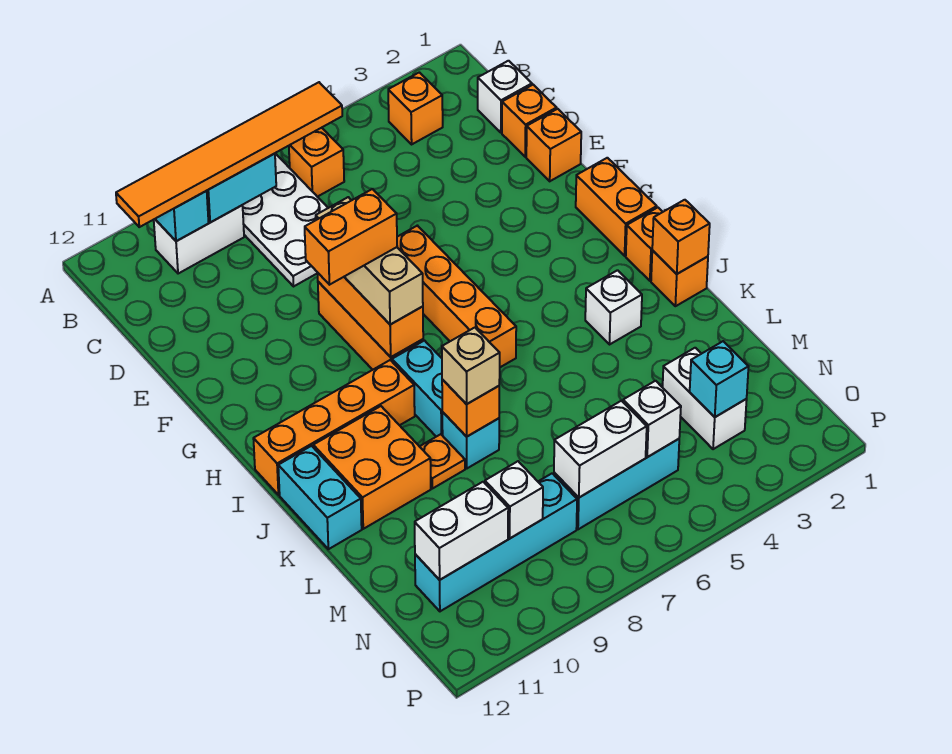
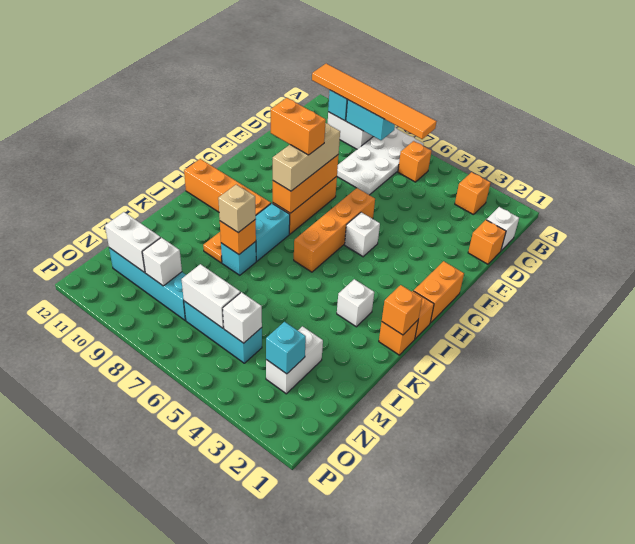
orange brick E1 level 1 -> none
none -> white brick G5 level 1
orange brick J10:K11 level 1 -> none
cyan brick J12:K12 level 1 -> none

